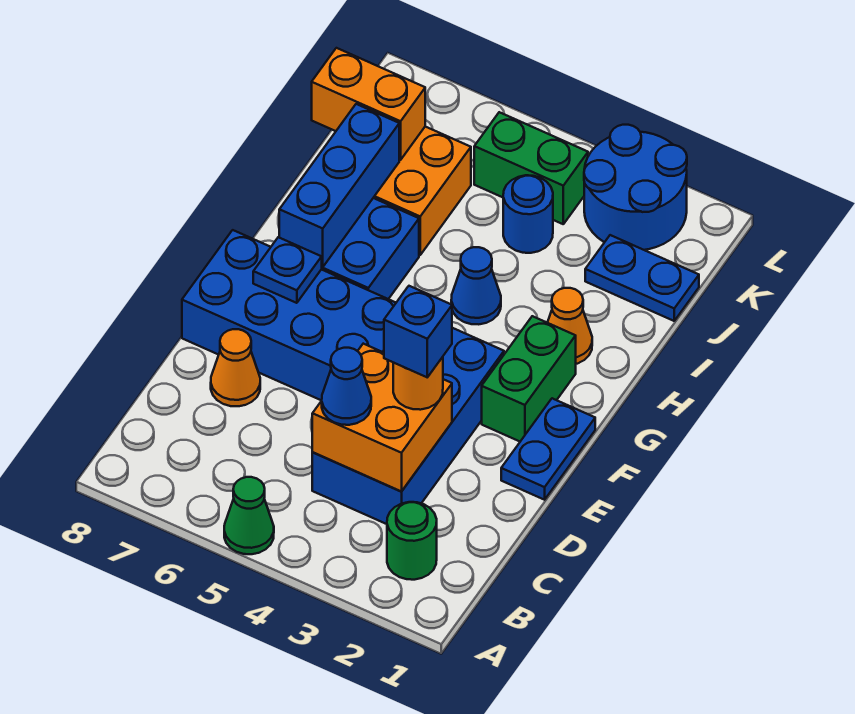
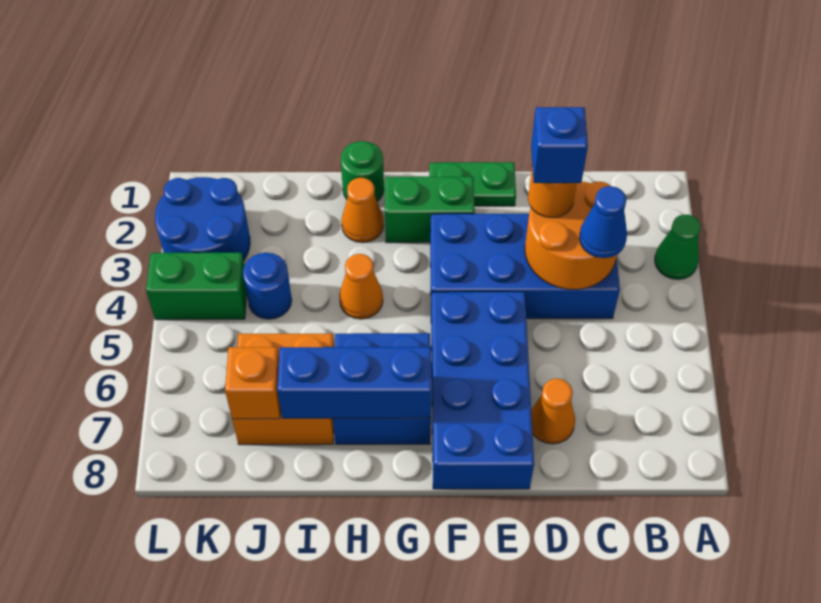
green cone A5 level 1 -> green cone A3 level 1
green round brick B2 level 1 -> green round brick H1 level 1
orange brick C3:D4 level 2 -> orange round brick C3:D4 level 2
blue plate E1:F1 level 1 -> green plate E1:F1 level 1
blue plate F7 level 2 -> none
blue cone H4 level 1 -> orange cone H4 level 1
blue plate J1:J2 level 1 -> none
orange brick J7:J8 level 2 -> orange brick J7 level 2
green brick K4:K5 level 1 -> green brick K4:L4 level 1

